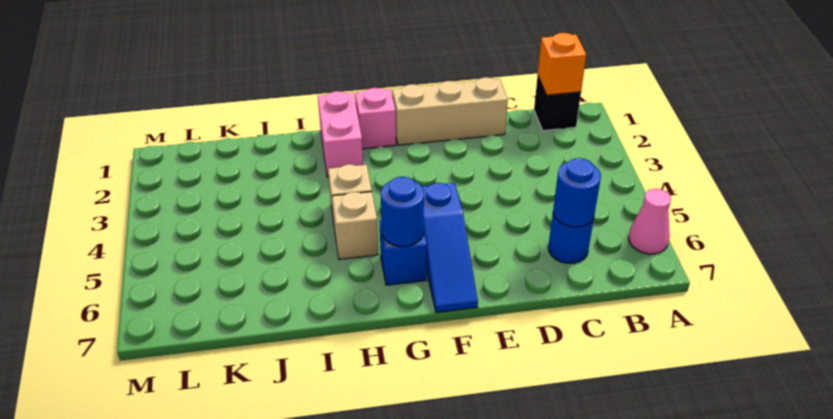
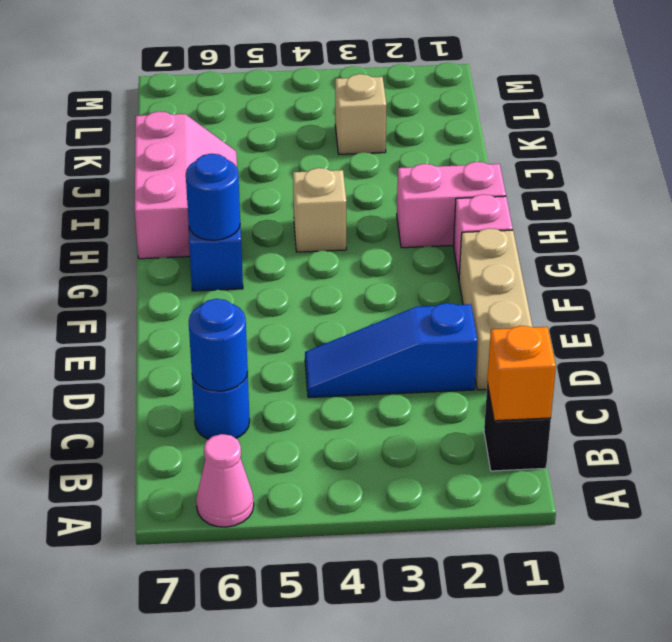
blue slope F5:F7 level 1 top 5 -> blue slope D2:D4 level 1 top 2
tan brick H5 level 1 -> tan brick K3 level 1
none -> pink slope H6:J7 level 1 top 7

